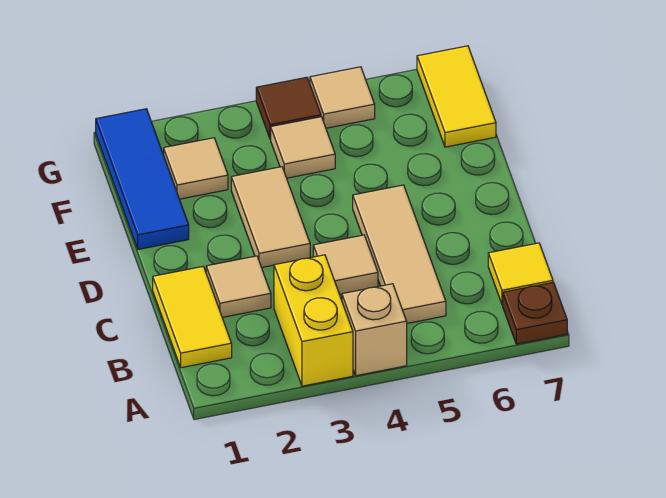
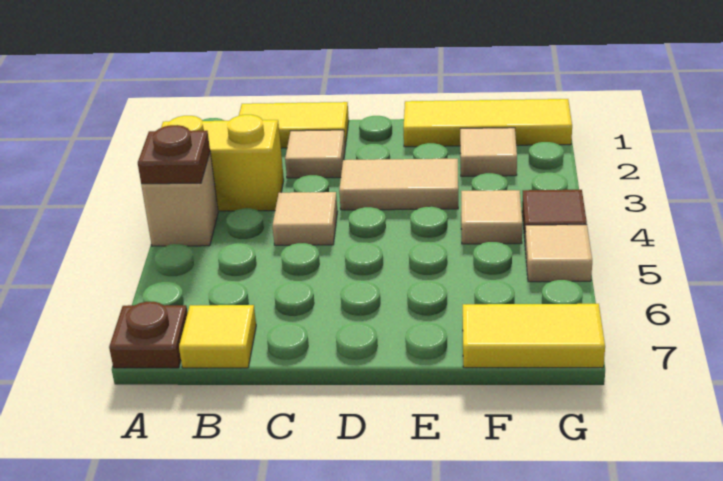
none -> brown plate A4 level 2
tan tile B5:D5 level 1 -> none
blue tile E1:G1 level 1 -> yellow tile E1:G1 level 1

